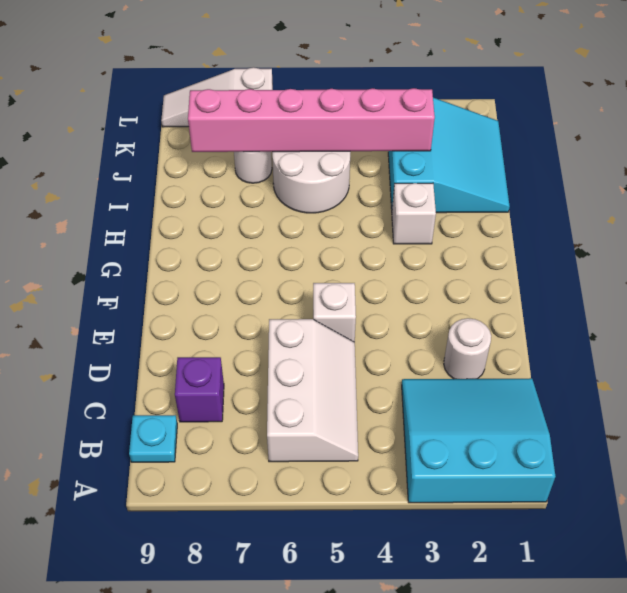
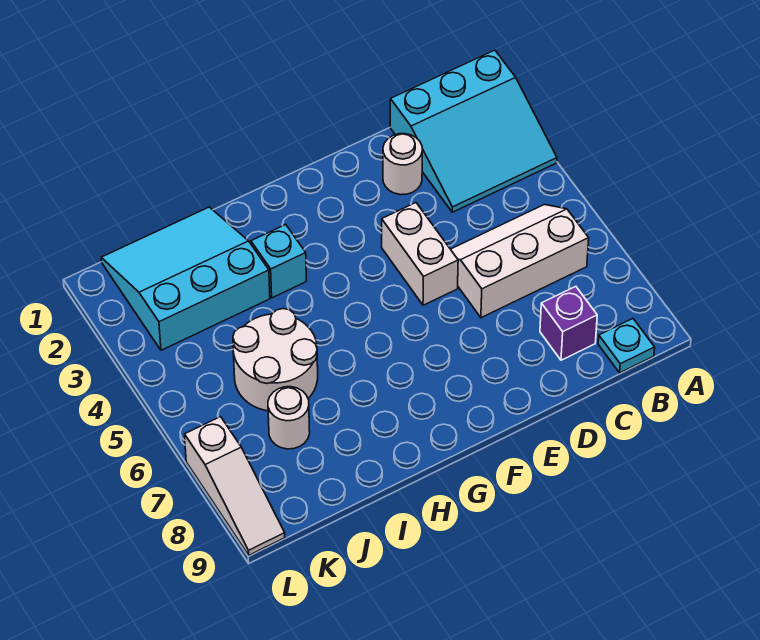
cyan slope A1:C3 level 1 top A -> cyan slope A1:C3 level 1 top 1
white brick E5 level 1 -> white brick E4:E5 level 1
white brick H3 level 1 -> cyan brick H3 level 1
pink brick J3:J8 level 2 -> none

